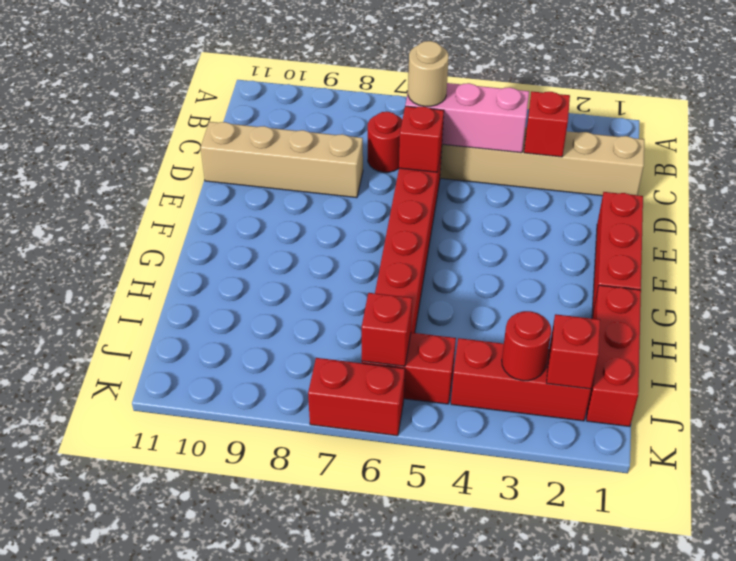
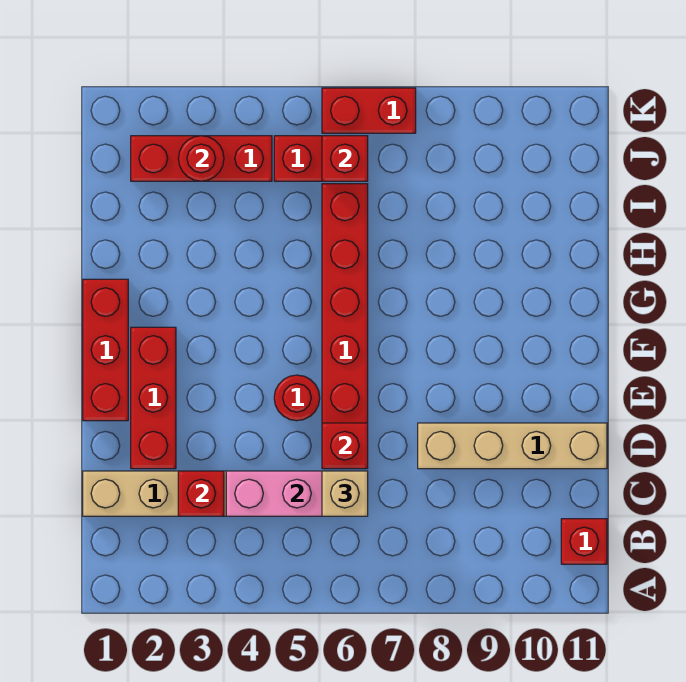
tan round brick C6 level 3 -> tan brick C6 level 3
red round brick C7 level 1 -> red round brick E5 level 1
red brick H1:J1 level 1 -> red brick D2:F2 level 1
red brick J2 level 2 -> red brick B11 level 1

